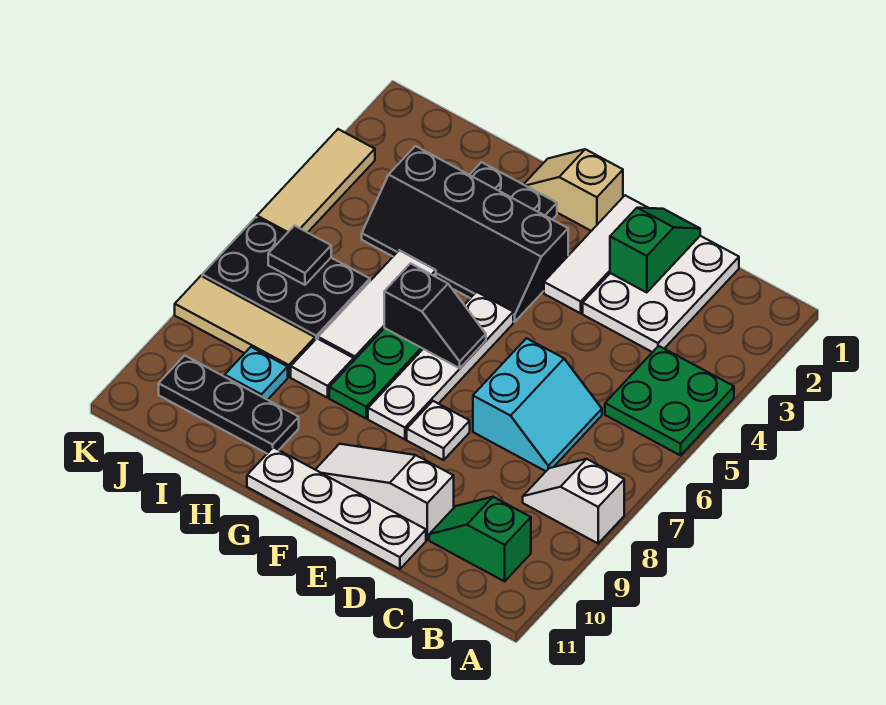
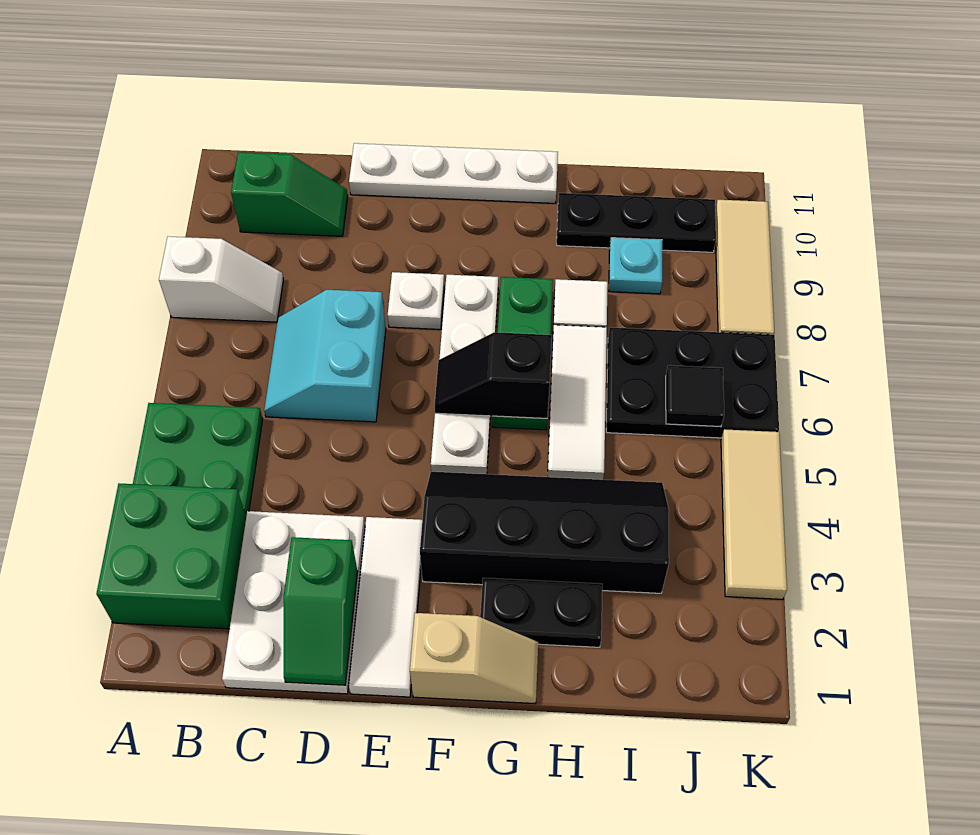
none -> green brick A2:B3 level 1
white slope D10:F10 level 1 top D -> none
tan tile I8:K8 level 1 -> tan tile K8:K10 level 1

